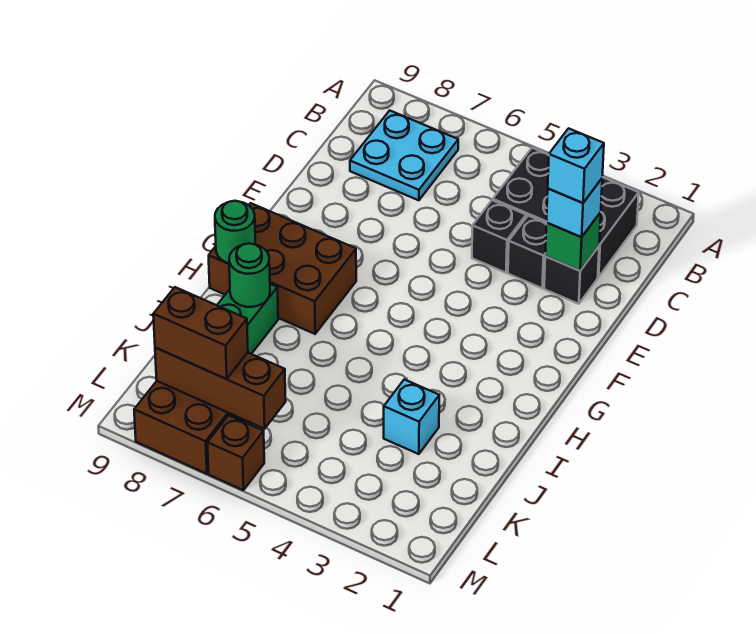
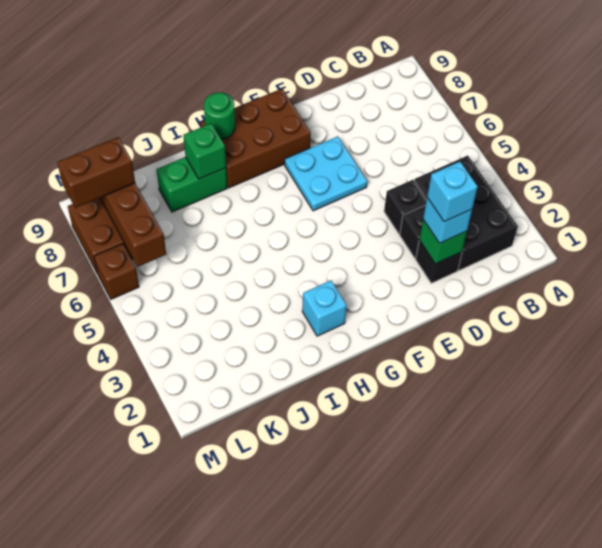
cyan plate B7:C8 level 1 -> cyan plate E6:F7 level 1
brown brick G7:H9 level 1 -> brown brick F8:H9 level 1
green round brick I8 level 2 -> green brick I8 level 2
cyan brick J3 level 1 -> cyan brick H2 level 1
brown brick L7:L8 level 3 -> brown brick L8:M8 level 3

